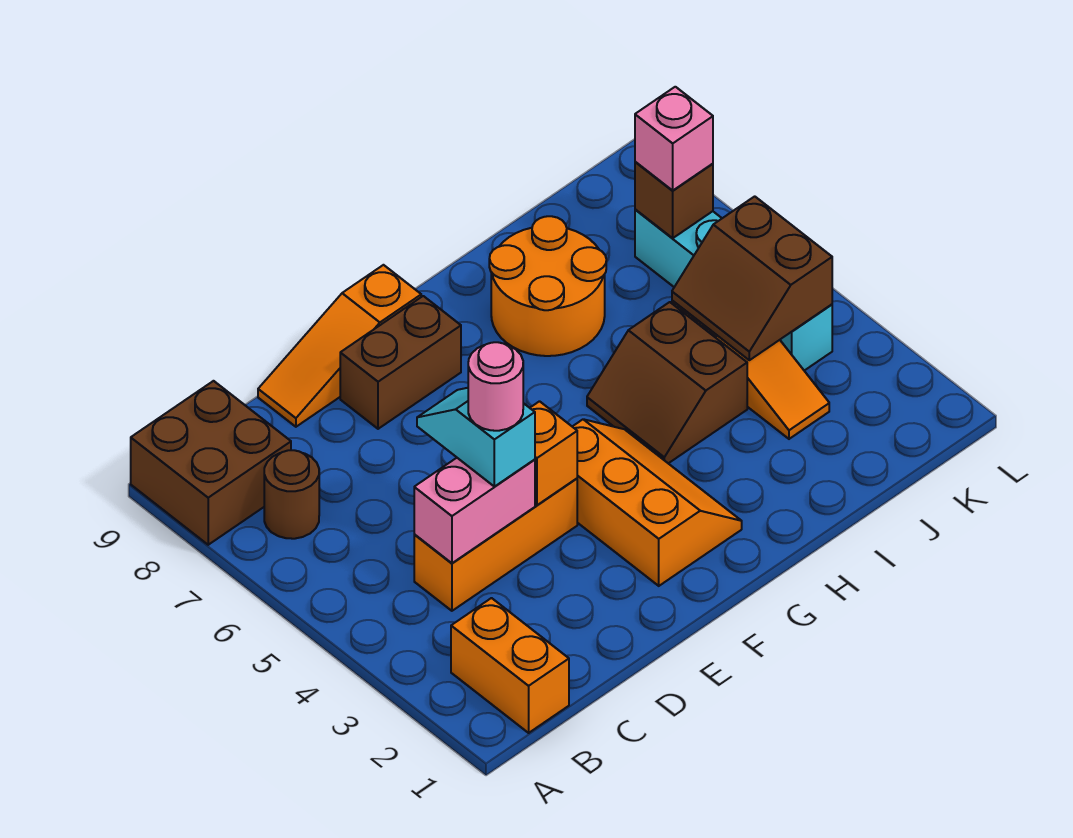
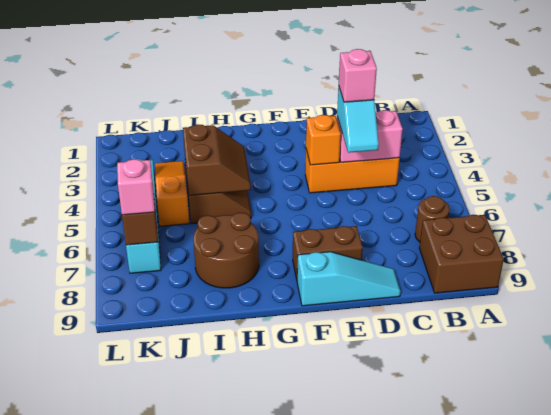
orange brick B1:B2 level 1 -> none
pink round brick D4 level 4 -> pink brick D4 level 4
orange slope D9:F9 level 1 top F -> cyan slope D9:F9 level 1 top F
orange slope F2:G4 level 1 top F -> none
orange round brick H7:I8 level 1 -> brown round brick H7:I8 level 1
brown slope J4:K5 level 2 top K -> brown slope H4:I5 level 2 top I

